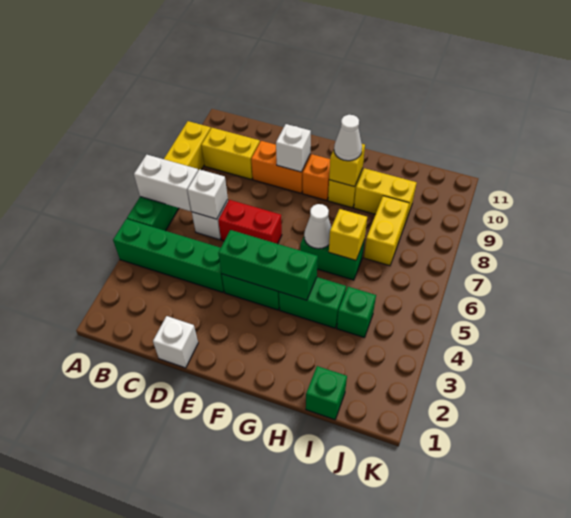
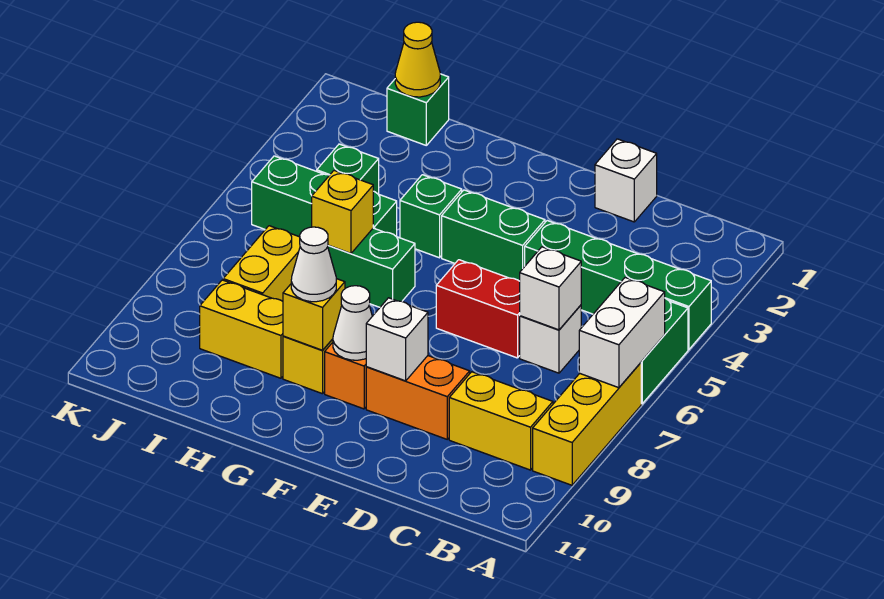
white brick A6:B6 level 2 -> white brick A6:A7 level 2
green brick E4:G4 level 2 -> green brick H5:J5 level 1
green brick G4:H4 level 1 -> green brick G4 level 1
white cone G6 level 2 -> white cone F9 level 2
none -> yellow cone I1 level 2

